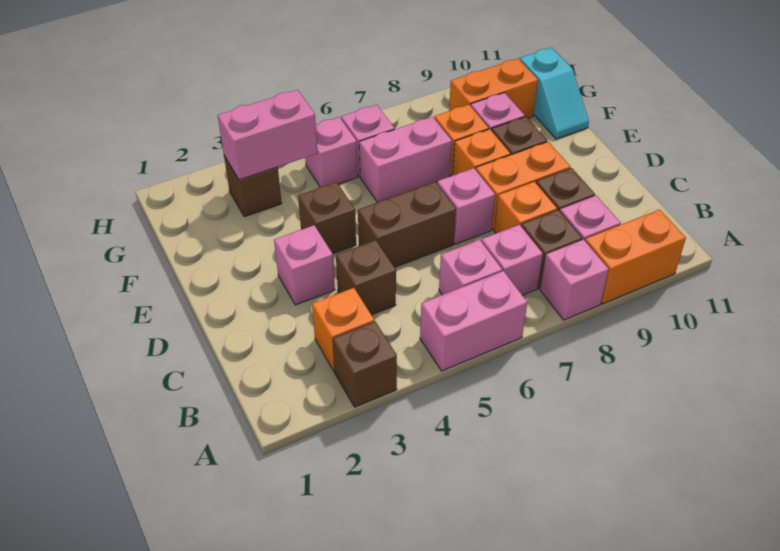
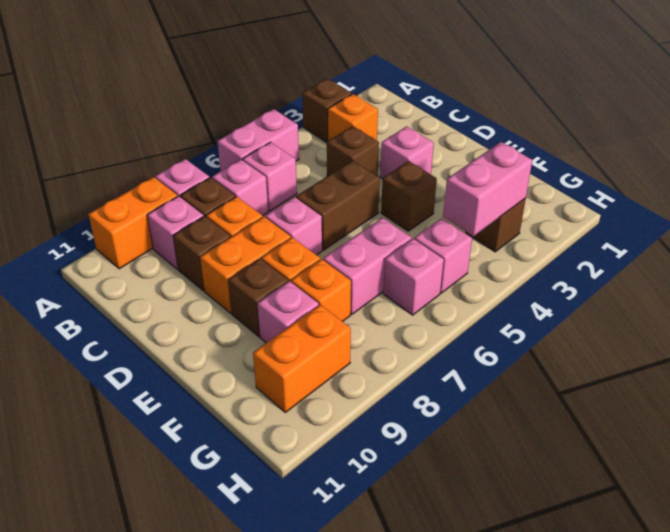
cyan slope F11:G11 level 1 top G -> none

